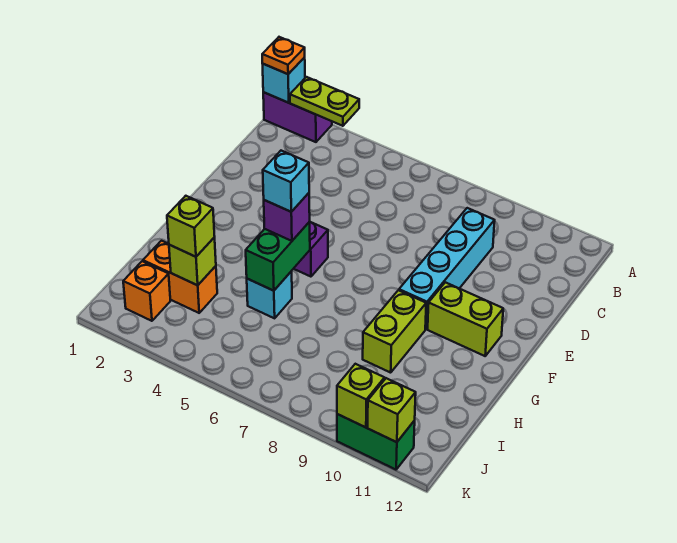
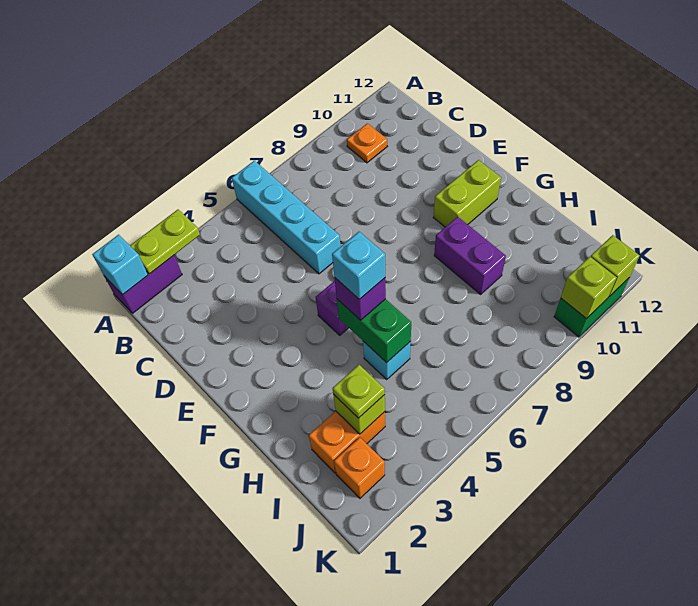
orange plate A1 level 3 -> orange plate B10 level 1
cyan brick C9:F9 level 1 -> cyan brick A6:D6 level 1
lime brick G9:H9 level 1 -> purple brick G9:H9 level 1
lime brick I3 level 3 -> lime plate I3 level 3

